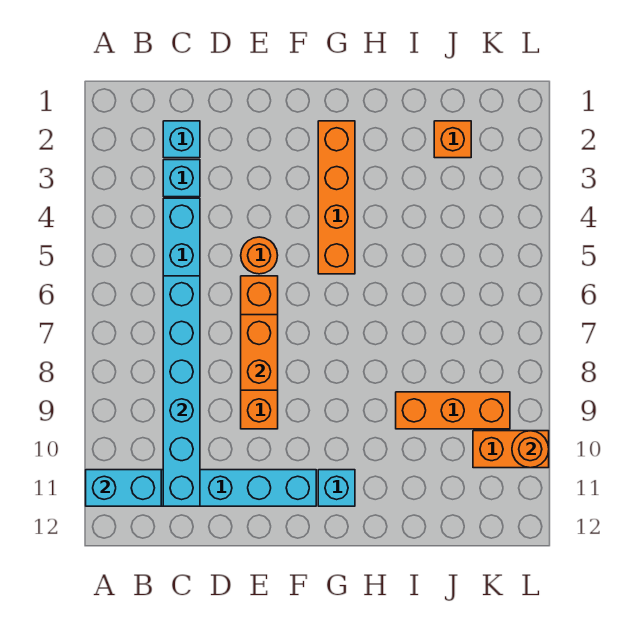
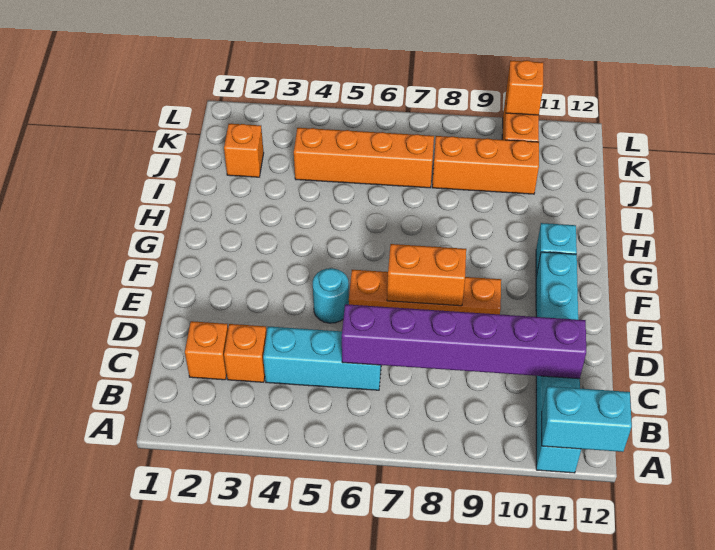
cyan brick A11:B11 level 2 -> cyan brick A11:A12 level 2
cyan brick C2 level 1 -> orange brick C2 level 1
cyan brick C3 level 1 -> orange brick C3 level 1
cyan brick C6:C11 level 2 -> purple brick C6:C11 level 2
orange round brick E5 level 1 -> cyan round brick E5 level 1
orange brick G2:G5 level 1 -> orange brick J4:J7 level 1
orange brick I9:K9 level 1 -> orange brick J8:J10 level 1
orange round brick L10 level 2 -> orange brick L10 level 2

